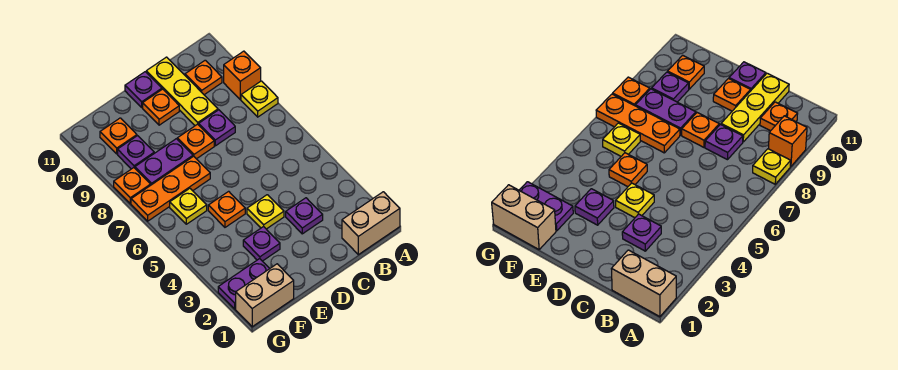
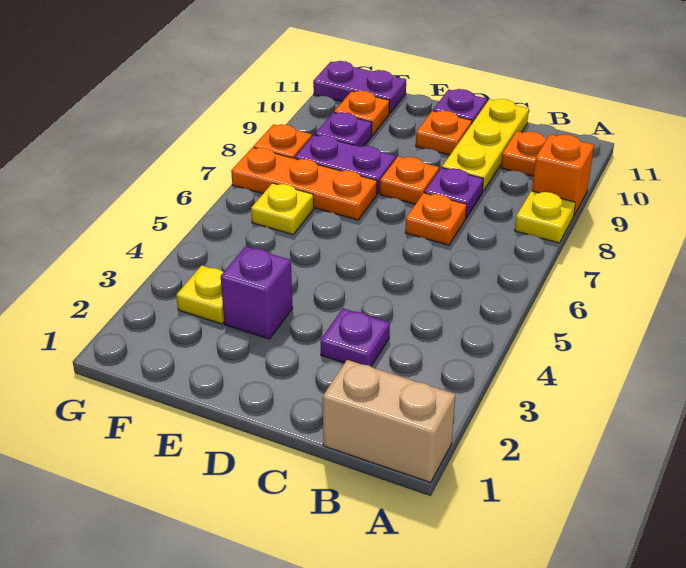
yellow plate D4 level 1 -> yellow plate F3 level 1
purple plate E3 level 1 -> purple brick E3 level 1
orange plate E5 level 1 -> orange plate C7 level 1
tan brick F1:G1 level 1 -> none
purple plate F2:G2 level 1 -> purple plate F11:G11 level 1

